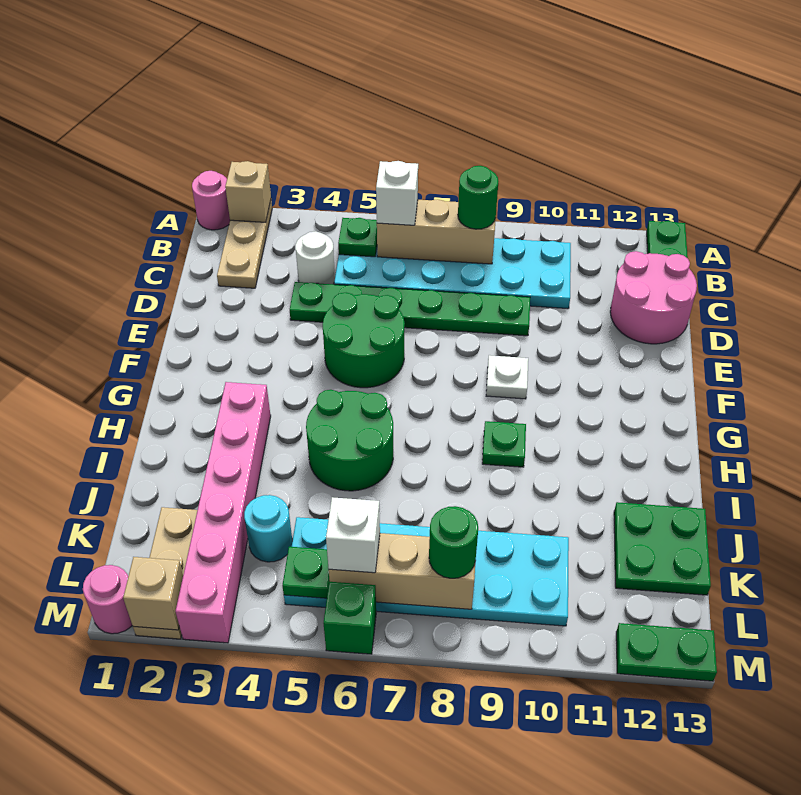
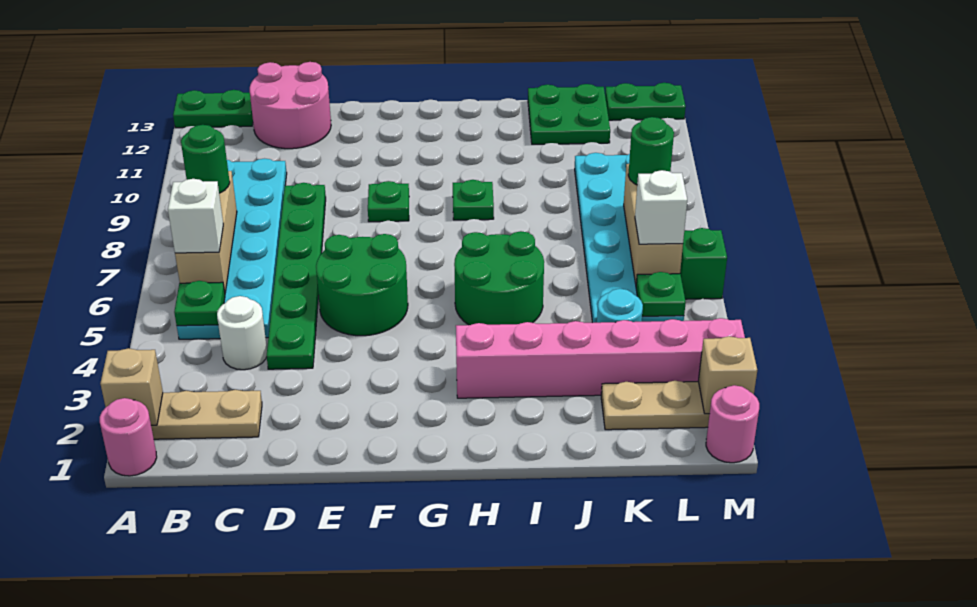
white plate F9 level 1 -> green plate F9 level 1
green plate M12:M13 level 1 -> green plate L13:M13 level 1

